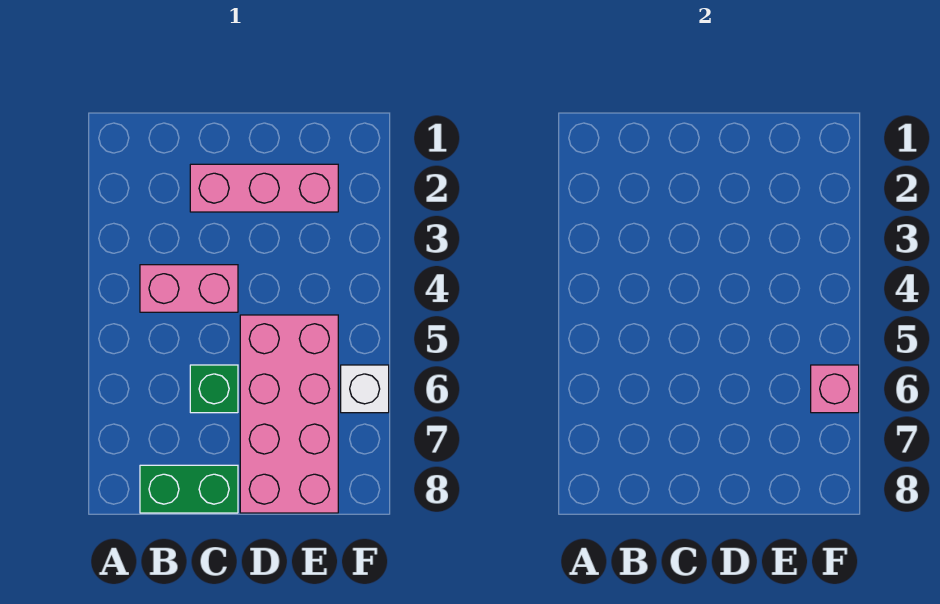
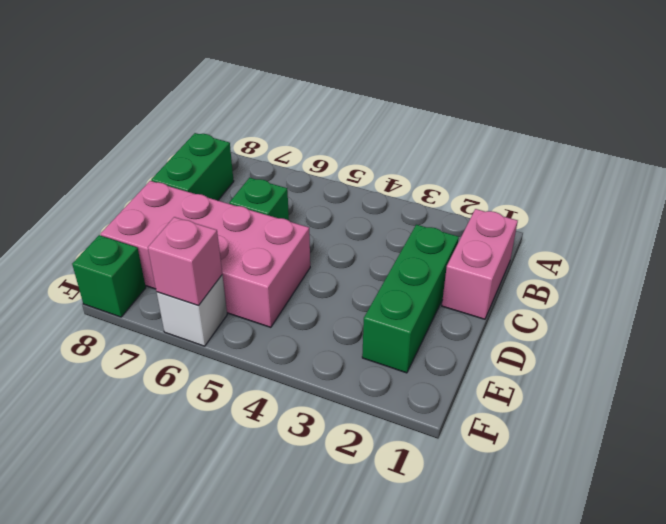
pink brick B4:C4 level 1 -> pink brick B1:C1 level 1
pink brick C2:E2 level 1 -> green brick C2:E2 level 1
none -> green brick F8 level 1

